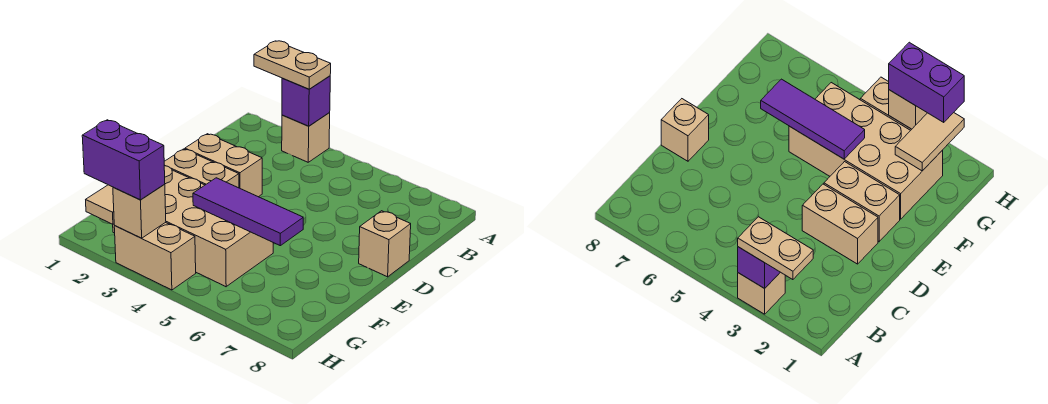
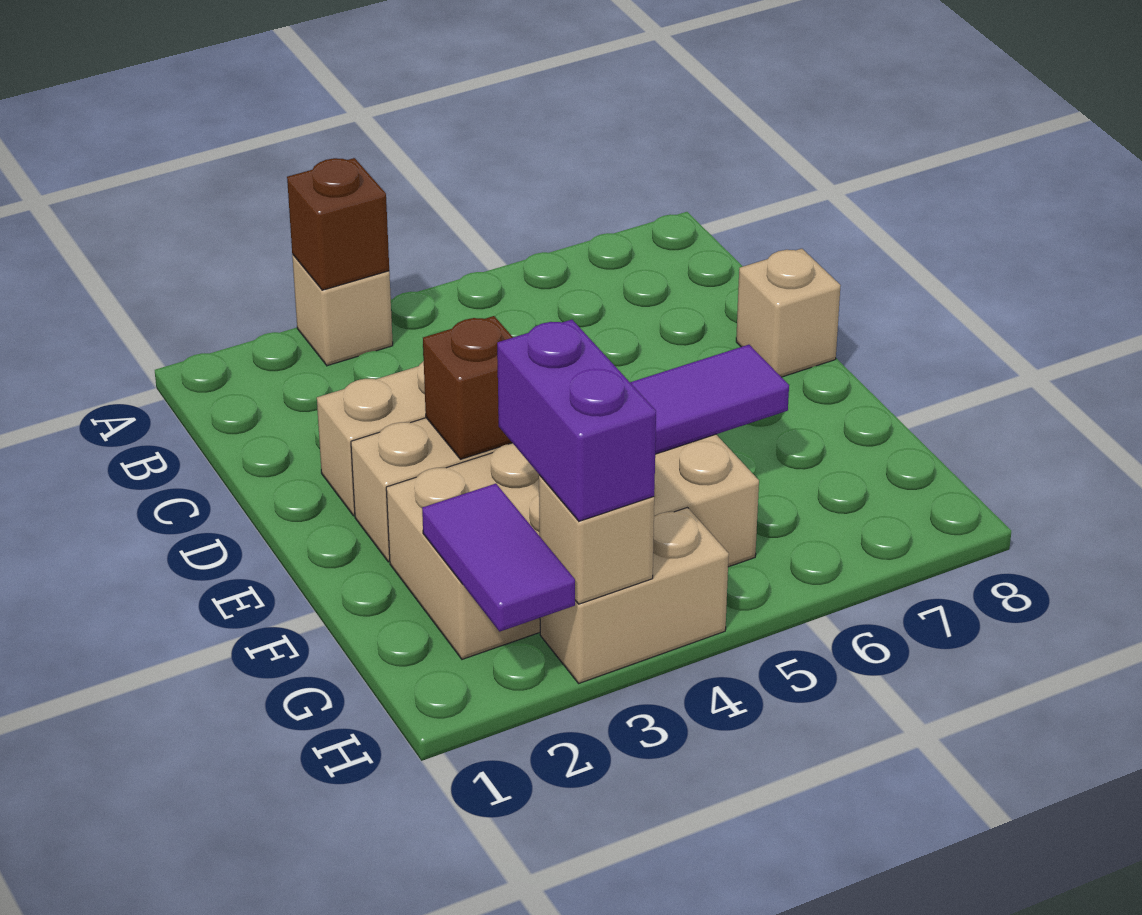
tan plate A2:A3 level 3 -> none
purple brick A3 level 2 -> brown brick A3 level 2
none -> brown brick E3 level 2
tan tile G2:H2 level 2 -> purple tile G2:H2 level 2
purple brick H2:H3 level 3 -> purple brick G3:H3 level 3

